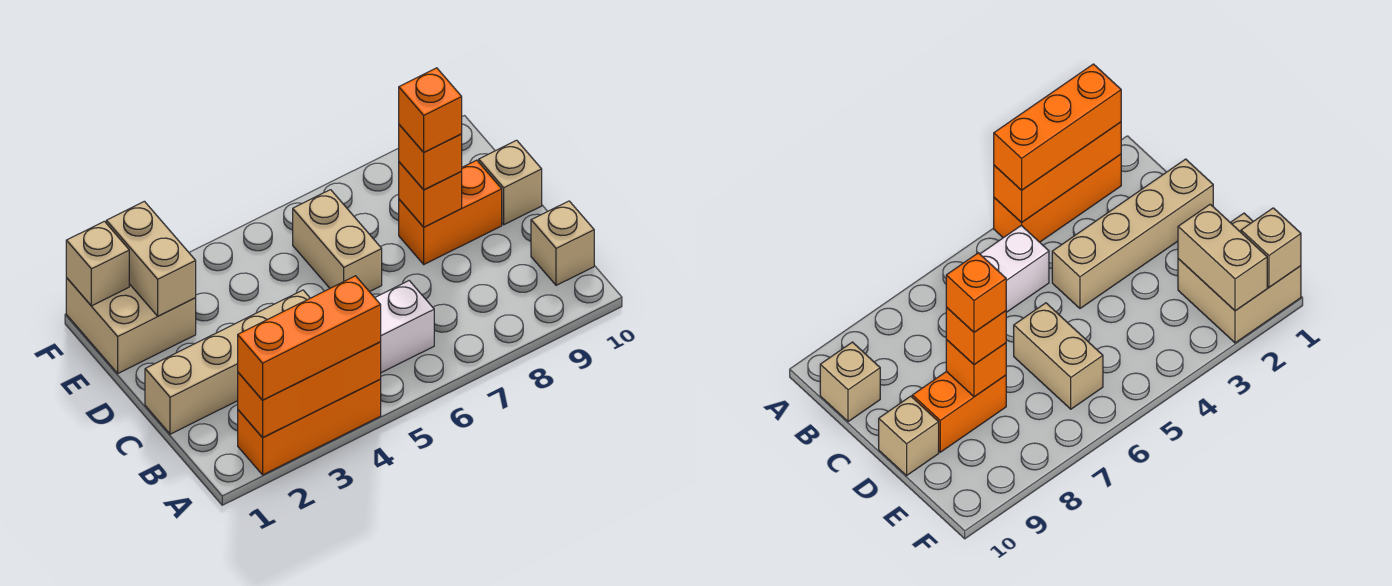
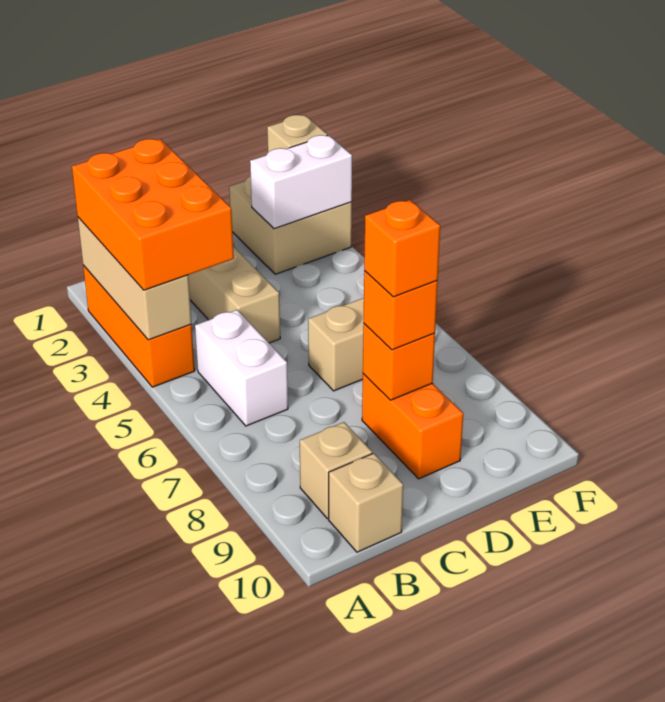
orange brick A2:A4 level 2 -> tan brick A2:A4 level 2
orange brick A2:A4 level 3 -> orange brick A2:B4 level 3
tan brick D10 level 1 -> tan brick B9 level 1
tan brick E2:F2 level 2 -> white brick E2:F2 level 2

